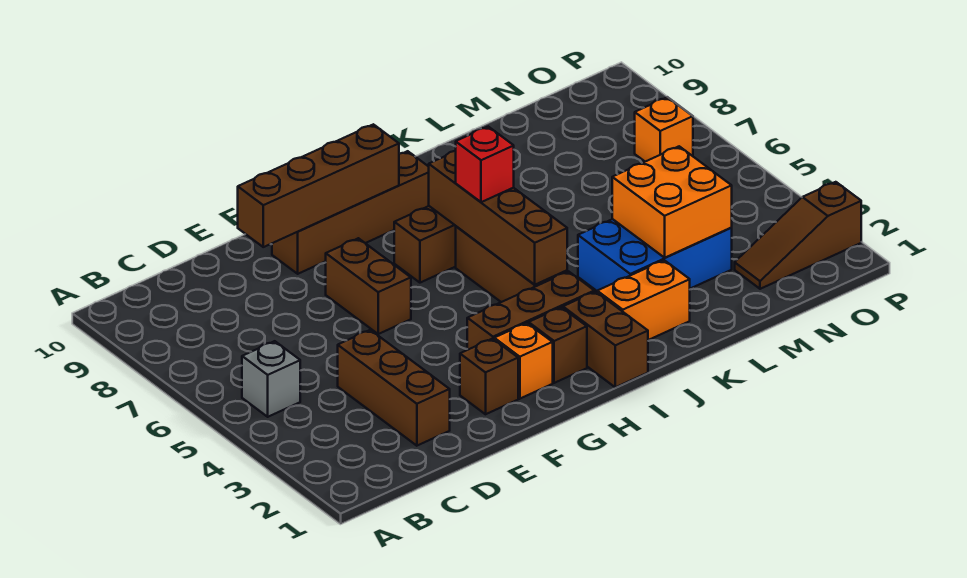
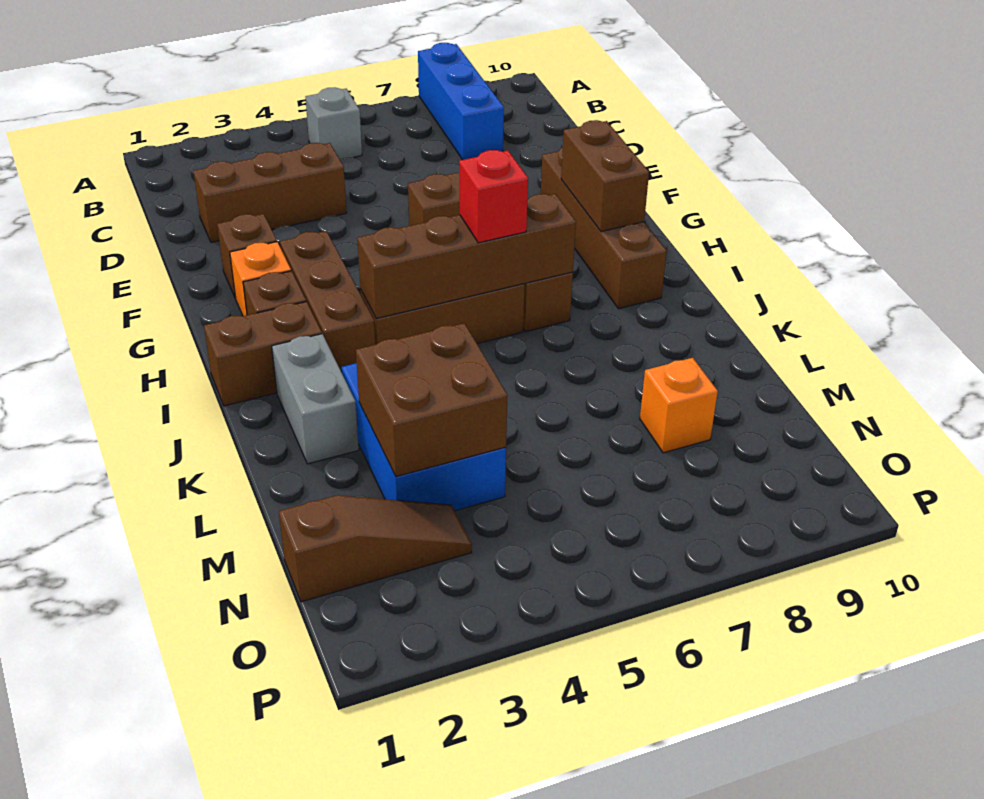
none -> blue brick A8:C8 level 1
brown brick E9:H9 level 2 -> brown brick G9:H9 level 2
orange brick J2:K2 level 1 -> grey brick J2:K2 level 1
orange brick L3:M4 level 2 -> brown brick L3:M4 level 2
brown slope N2:P2 level 1 top P -> brown slope N1:N3 level 1 top 1
orange brick O7 level 1 -> orange brick M8 level 1

